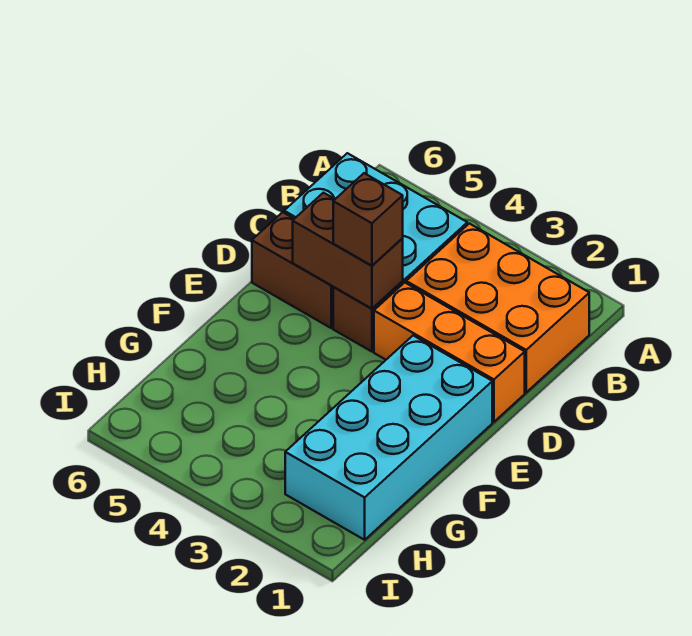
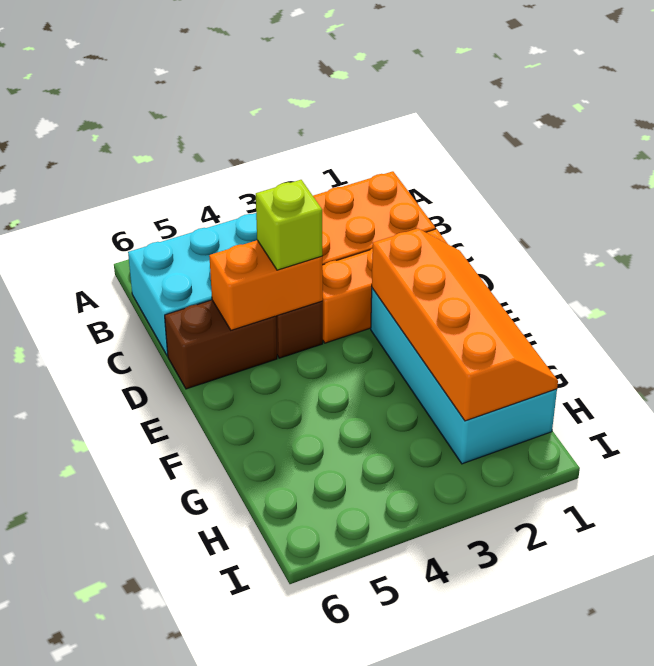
brown brick D4:D5 level 2 -> orange brick D4:D5 level 2
brown brick D4 level 3 -> lime brick D4 level 3
none -> orange slope E1:H2 level 2 top 2

